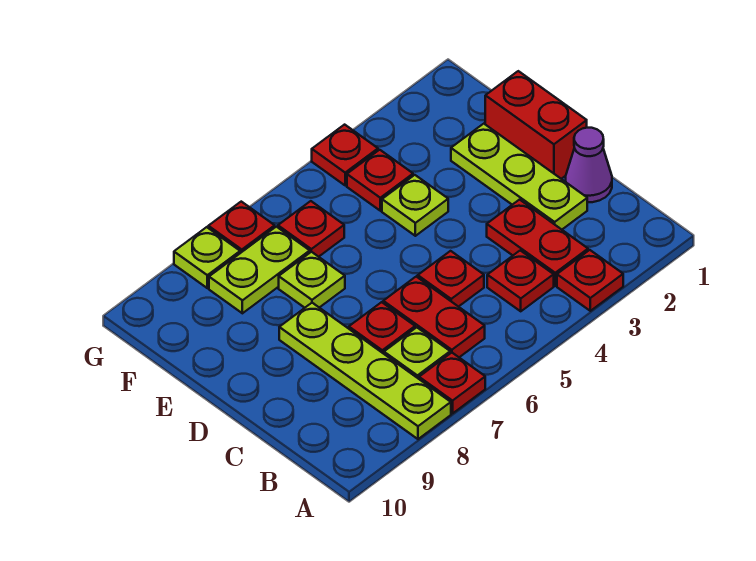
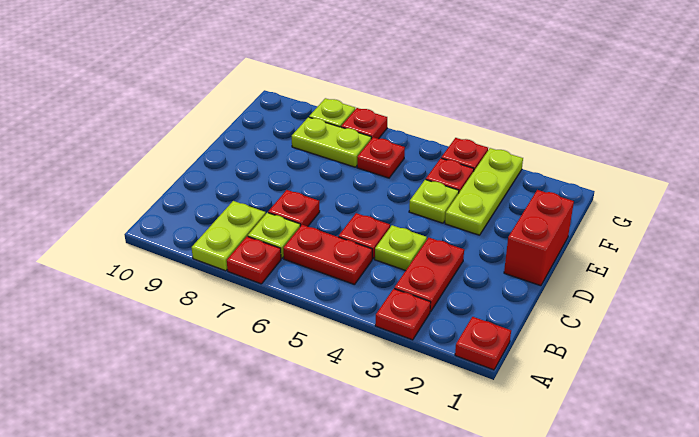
lime plate A8:D8 level 1 -> lime plate A8:B8 level 1
red plate B4 level 1 -> red plate A1 level 1
red plate B6:C6 level 1 -> red plate B5:B6 level 1
purple cone C1 level 1 -> none
lime plate C2:E2 level 1 -> lime plate E3:G3 level 1
lime plate E7 level 1 -> lime plate C4 level 1

